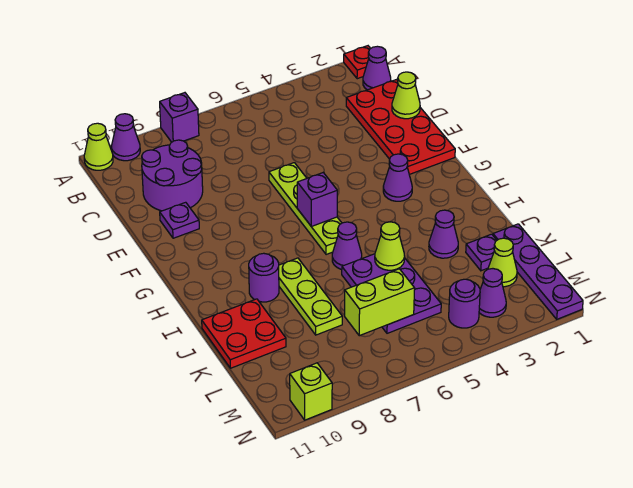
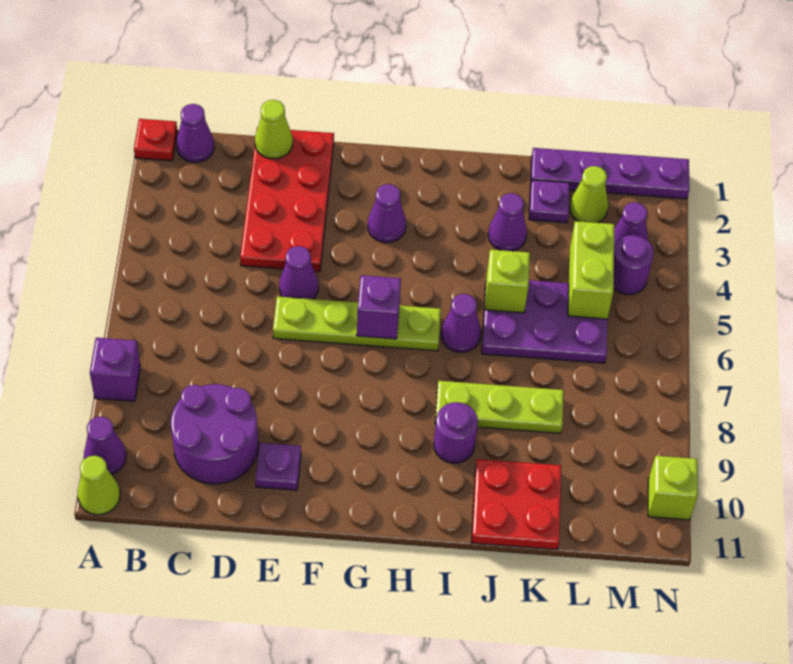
red plate C1:F2 level 1 -> red plate D1:E4 level 1
none -> purple cone E5 level 1
lime cone J5 level 2 -> lime brick J5 level 2
lime brick L6:L7 level 2 -> lime brick L4:L5 level 2

